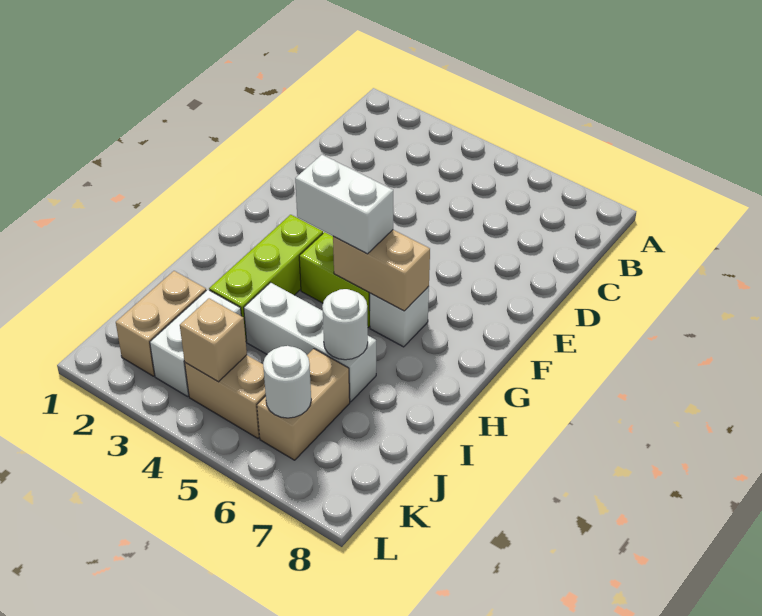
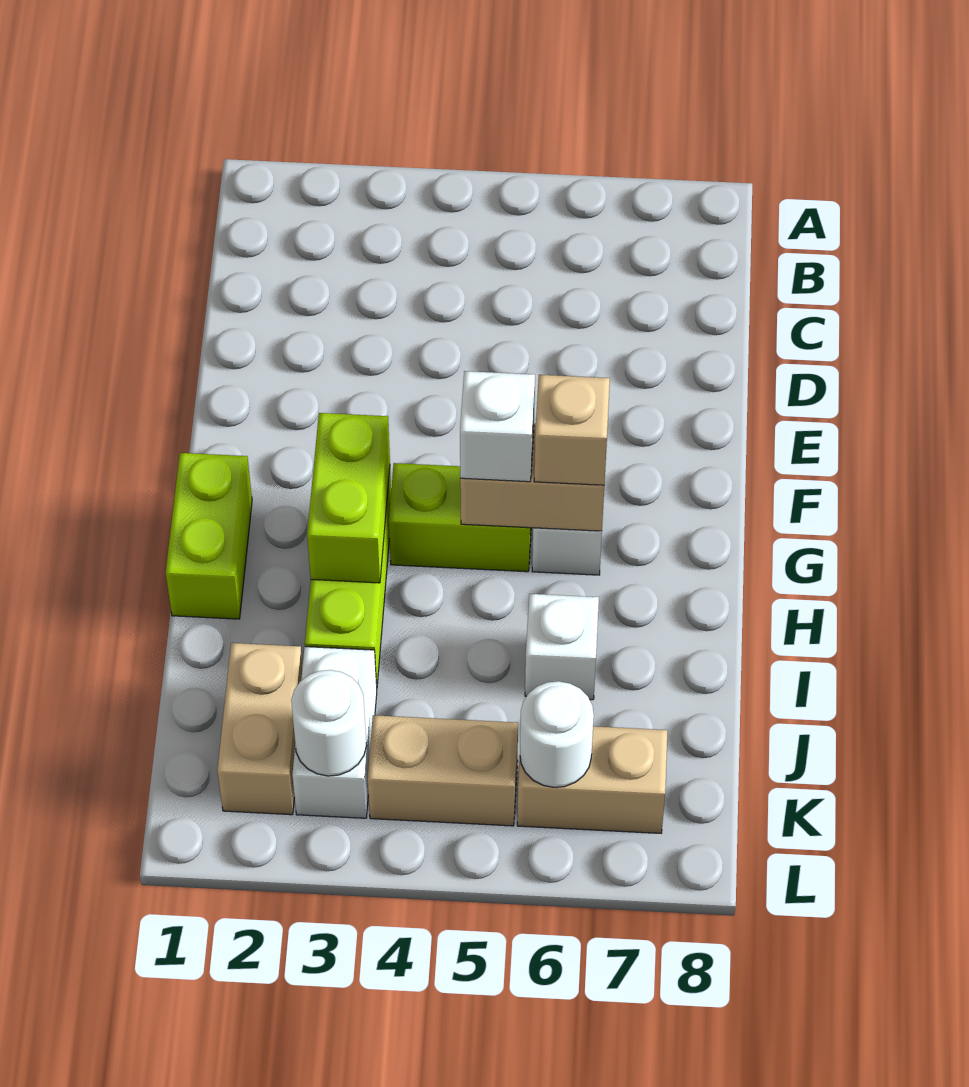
none -> lime brick G1:H1 level 1
none -> lime brick G3:H3 level 2
white brick G4:G5 level 3 -> white brick G5 level 3
white brick I4:I6 level 1 -> white brick I6 level 1
white round brick I6 level 2 -> white round brick K3 level 2
tan brick J6:K6 level 1 -> tan brick K6:K7 level 1
tan brick K4 level 2 -> tan brick G6 level 3

